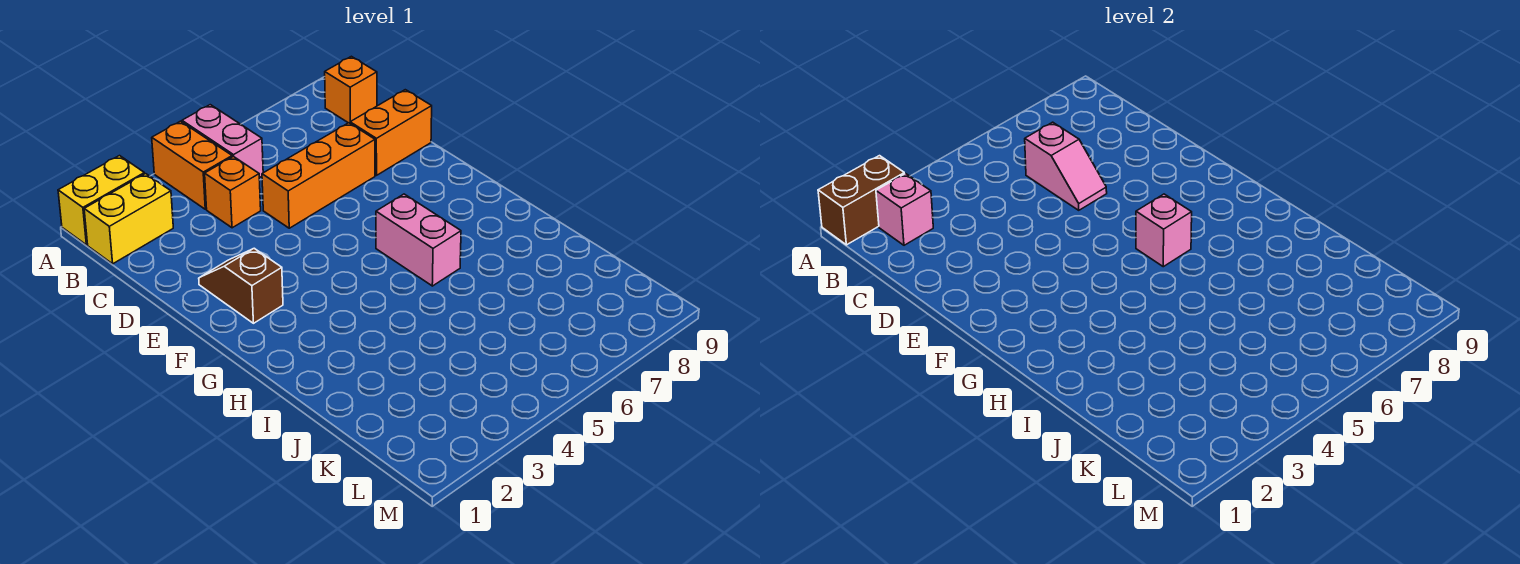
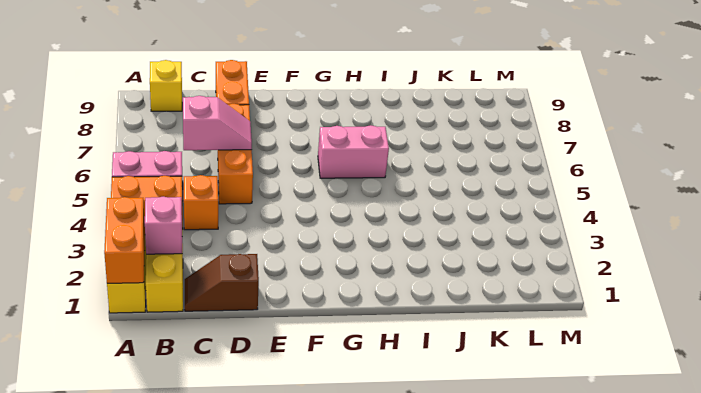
brown brick A1:A2 level 2 -> orange brick A1:A2 level 2
orange brick B9 level 1 -> yellow brick B9 level 1
brown slope E2:F2 level 1 top F -> brown slope C1:D1 level 1 top D
pink brick G6 level 2 -> none

